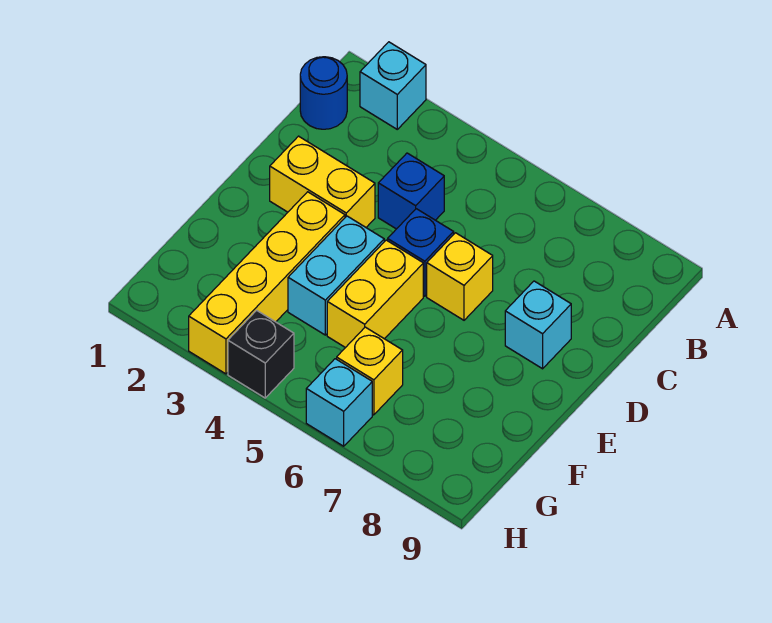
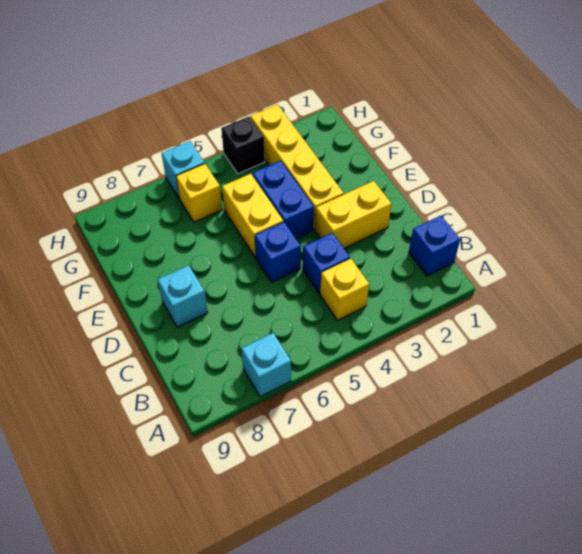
cyan brick A2 level 1 -> cyan brick A7 level 1
blue round brick B1 level 1 -> blue brick B1 level 1
yellow brick D6 level 1 -> yellow brick B4 level 1
cyan brick E4:F4 level 1 -> blue brick E4:F4 level 1

